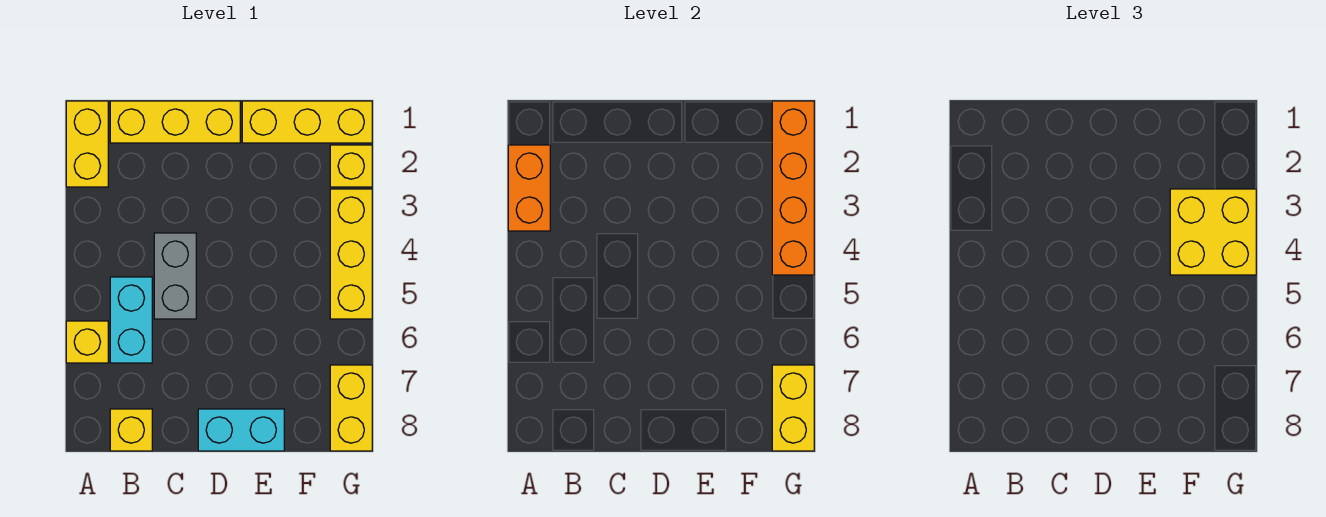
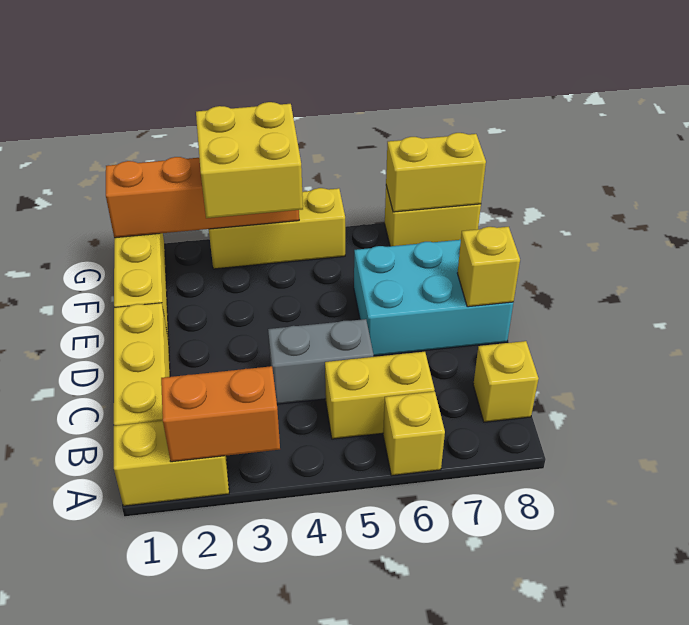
cyan brick B5:B6 level 1 -> yellow brick B5:B6 level 1
cyan brick D8:E8 level 1 -> cyan brick D6:E8 level 1
yellow brick G2 level 1 -> yellow brick D8 level 2

